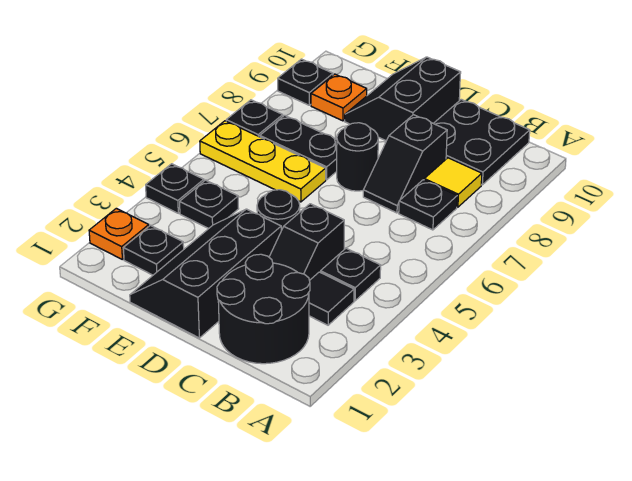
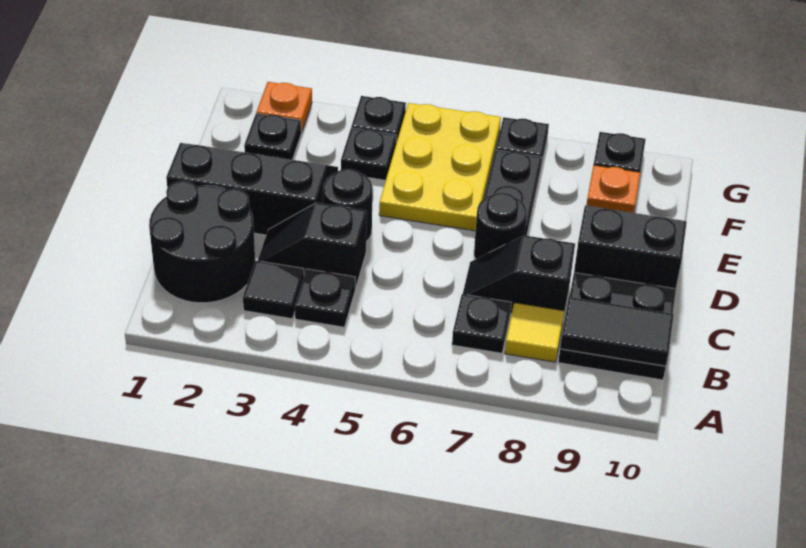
none -> black tile B9:B10 level 2
yellow plate E6:G6 level 1 -> yellow plate E5:G6 level 1

